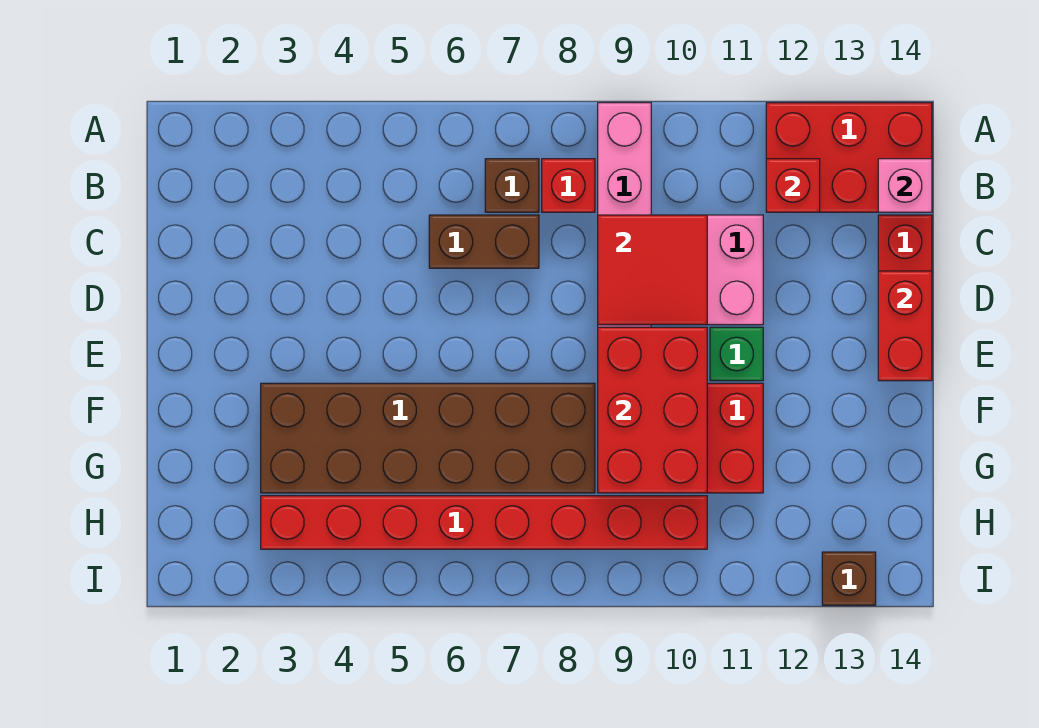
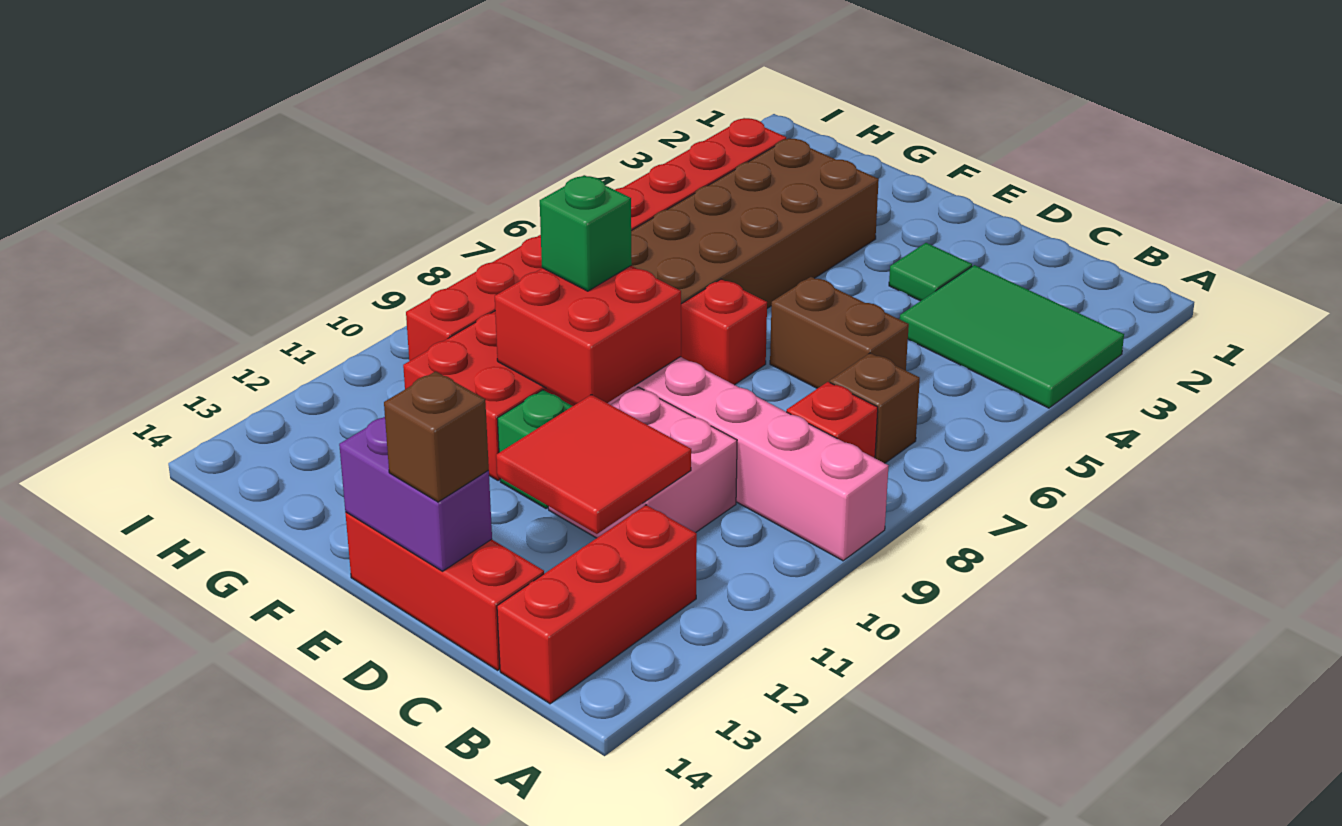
none -> green tile A3:C4 level 1
red brick A12:B14 level 1 -> red brick B12:B14 level 1
red brick B12 level 2 -> red brick E7 level 1
pink brick B14 level 2 -> none
brown brick C6:C7 level 1 -> brown brick C6:D6 level 1
red tile C9:D10 level 2 -> red tile C11:D12 level 2
none -> green tile D3 level 1
red brick D14:E14 level 2 -> purple brick D14:E14 level 2
red brick E9:G10 level 2 -> red brick E9:F10 level 2
none -> green brick F9 level 3
brown brick I13 level 1 -> brown brick D14 level 3

